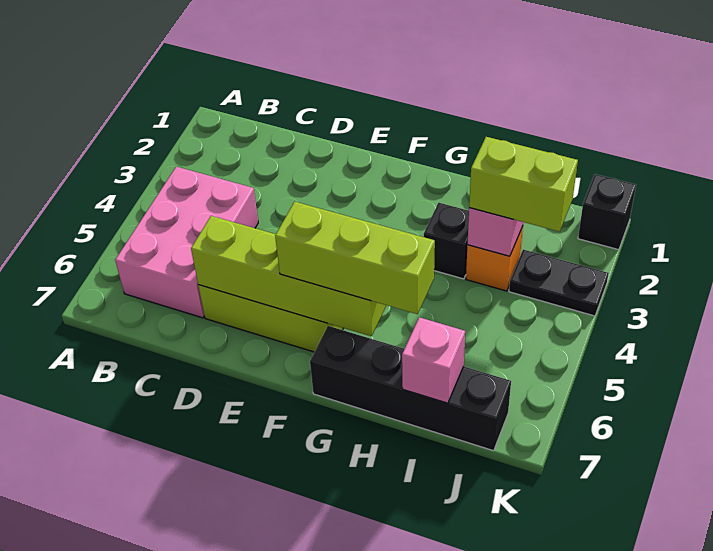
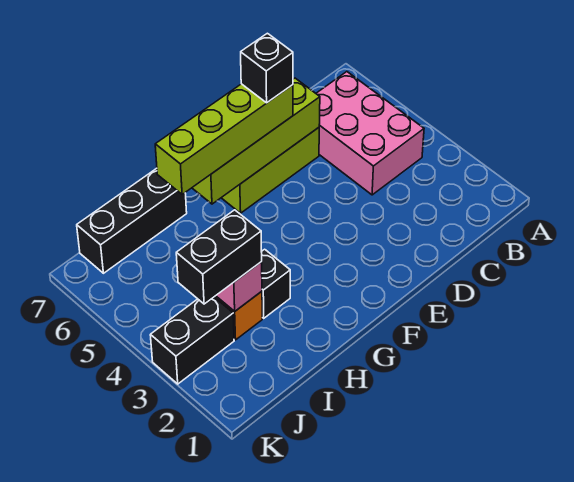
lime brick F6:H6 level 3 -> lime brick E6:H6 level 3
black brick G7:J7 level 1 -> black brick H7:J7 level 1
lime brick I3:J3 level 3 -> black brick I3:J3 level 3
pink brick I7 level 2 -> none
black plate J3:K3 level 1 -> black brick J3:K3 level 1
black brick K1 level 1 -> black brick E6 level 4

